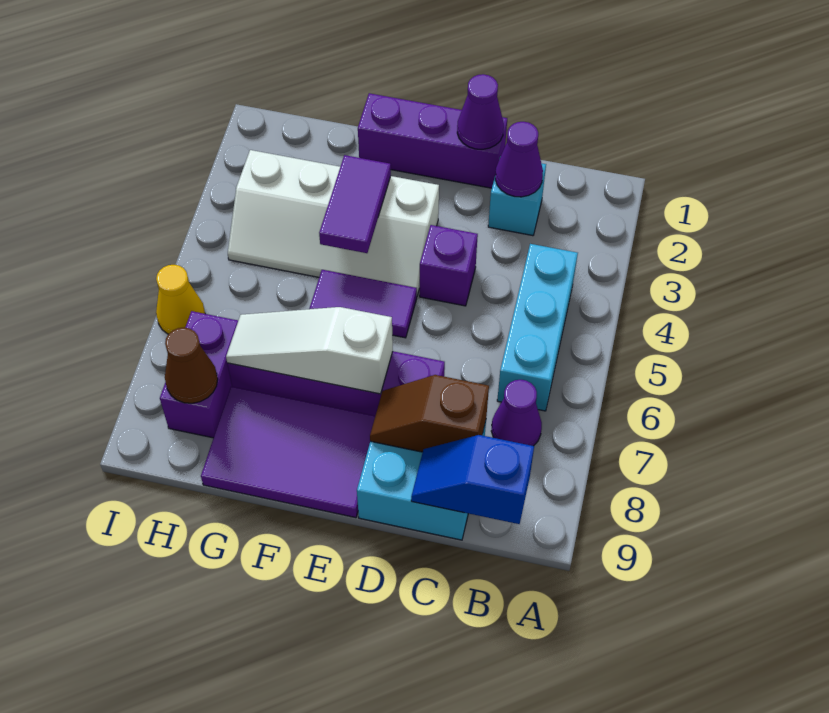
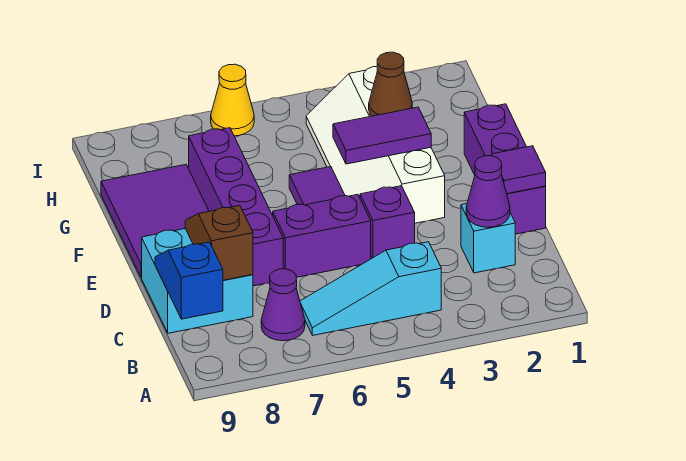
cyan brick B4:B6 level 1 -> cyan slope B4:B6 level 1 top 4
purple cone D1 level 2 -> purple tile D1 level 2
white slope E7:G7 level 2 top E -> none
purple brick H7:H8 level 1 -> purple brick D5:D6 level 1
brown cone H8 level 2 -> brown cone G3 level 2

